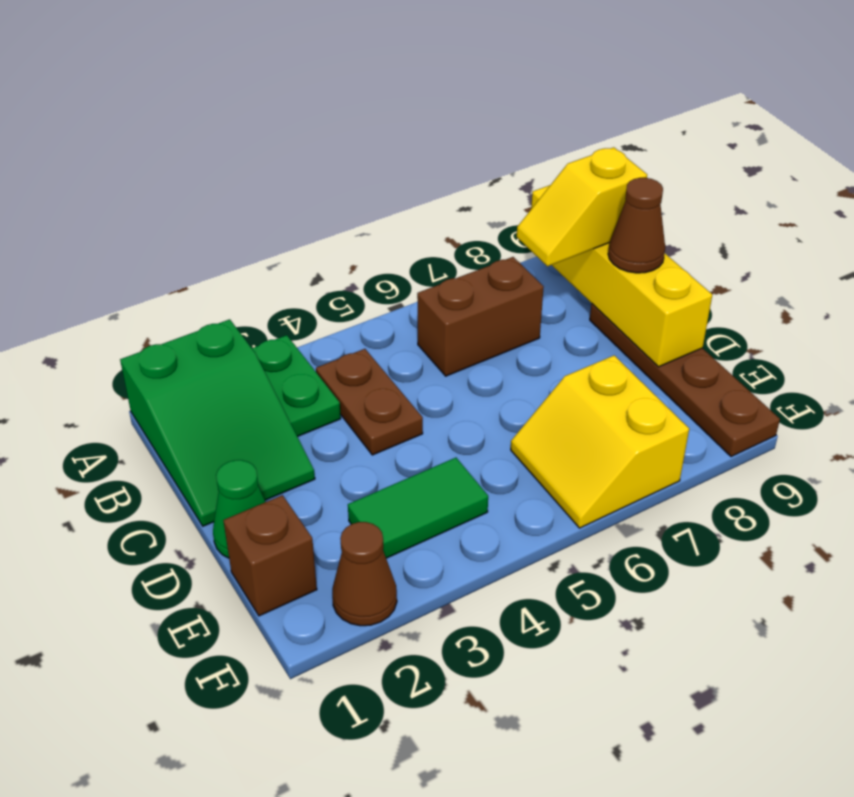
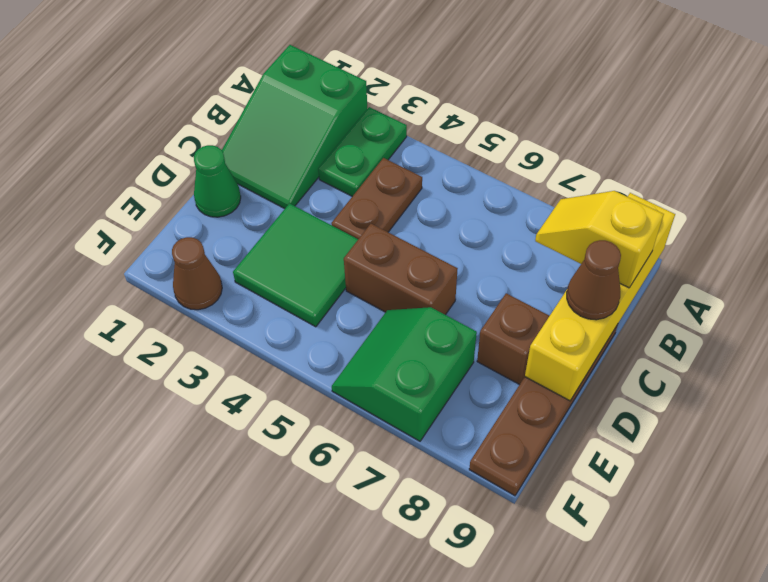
brown brick B6:B7 level 1 -> brown brick D5:D6 level 1
brown brick E1 level 1 -> brown brick D8 level 1
green tile E3:E4 level 1 -> green tile D3:E4 level 1
yellow slope E6:F7 level 1 top 7 -> green slope E6:F7 level 1 top 7

